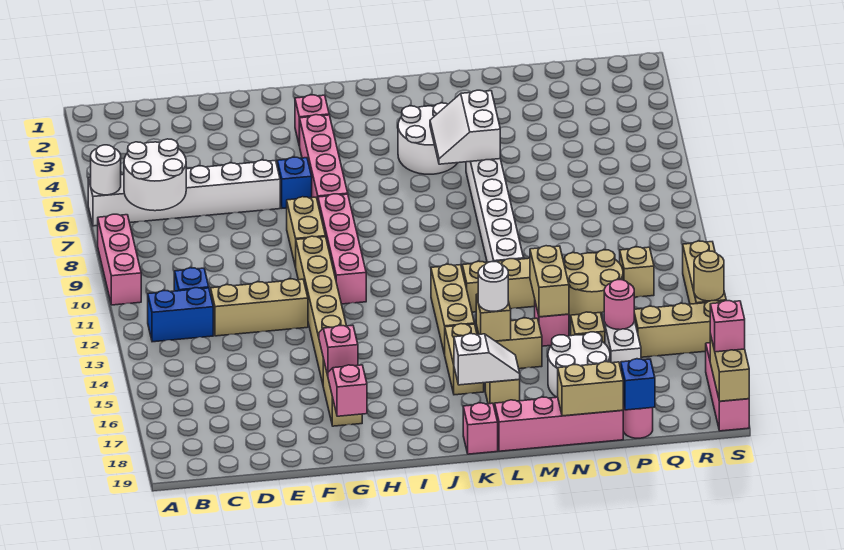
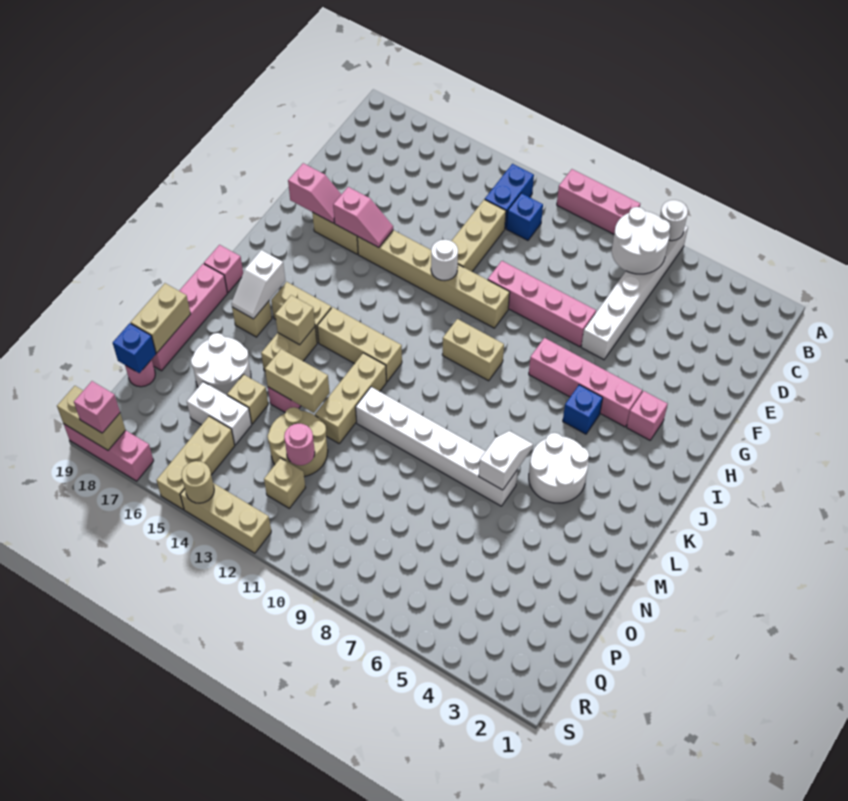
blue brick G6 level 1 -> blue brick I5 level 1
tan brick G8:G9 level 1 -> tan brick I9:I10 level 1
pink brick H8:H11 level 1 -> pink brick F7:F10 level 1
white slope L5:M6 level 2 top M -> white slope L6:M6 level 2 top M
white round brick L15 level 3 -> white round brick G12 level 2
pink round brick P15 level 2 -> pink round brick P12 level 2

